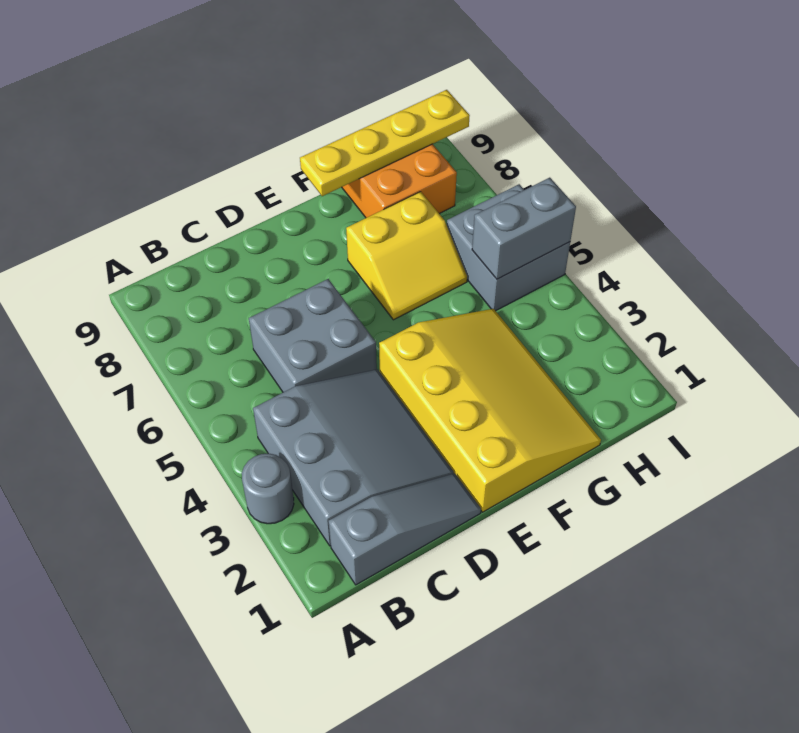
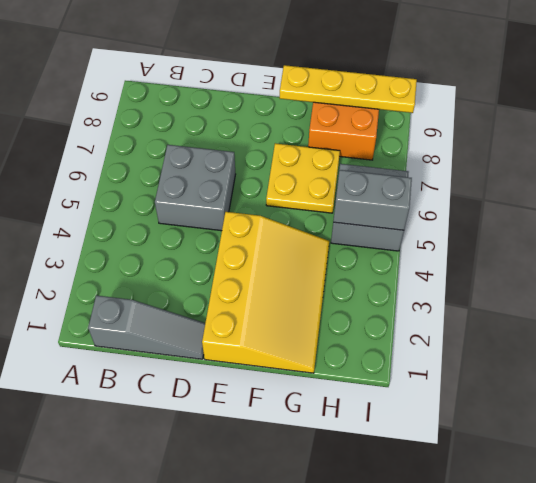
grey round brick A3 level 1 -> none
grey slope B2:D4 level 1 top B -> none
yellow slope F6:G7 level 1 top 7 -> yellow plate F6:G7 level 1

